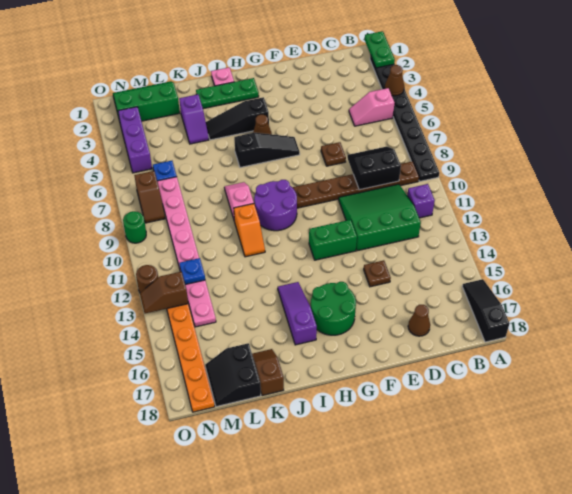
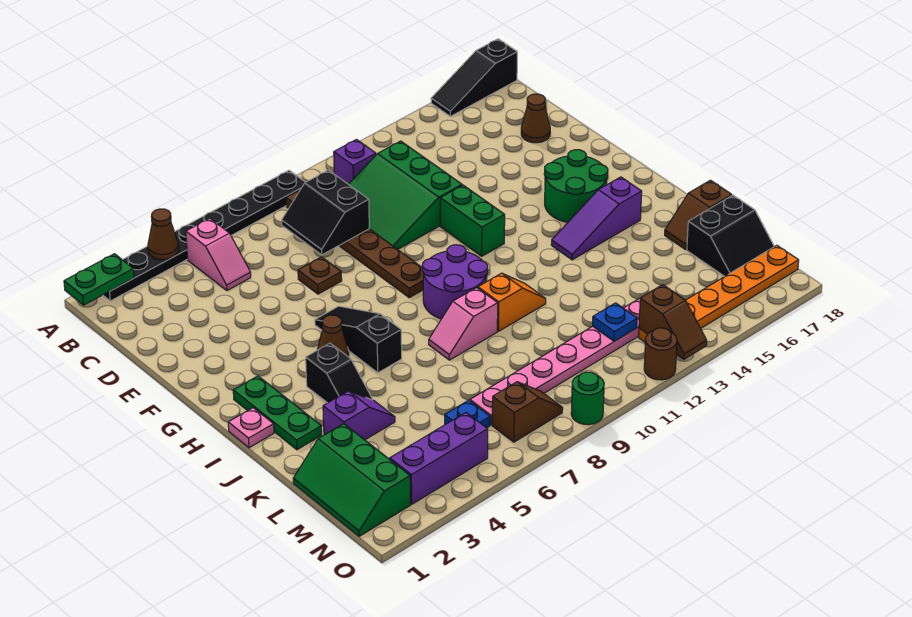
brown plate E14 level 1 -> none
black slope H4:J4 level 1 top H -> black slope I4:J4 level 1 top I

